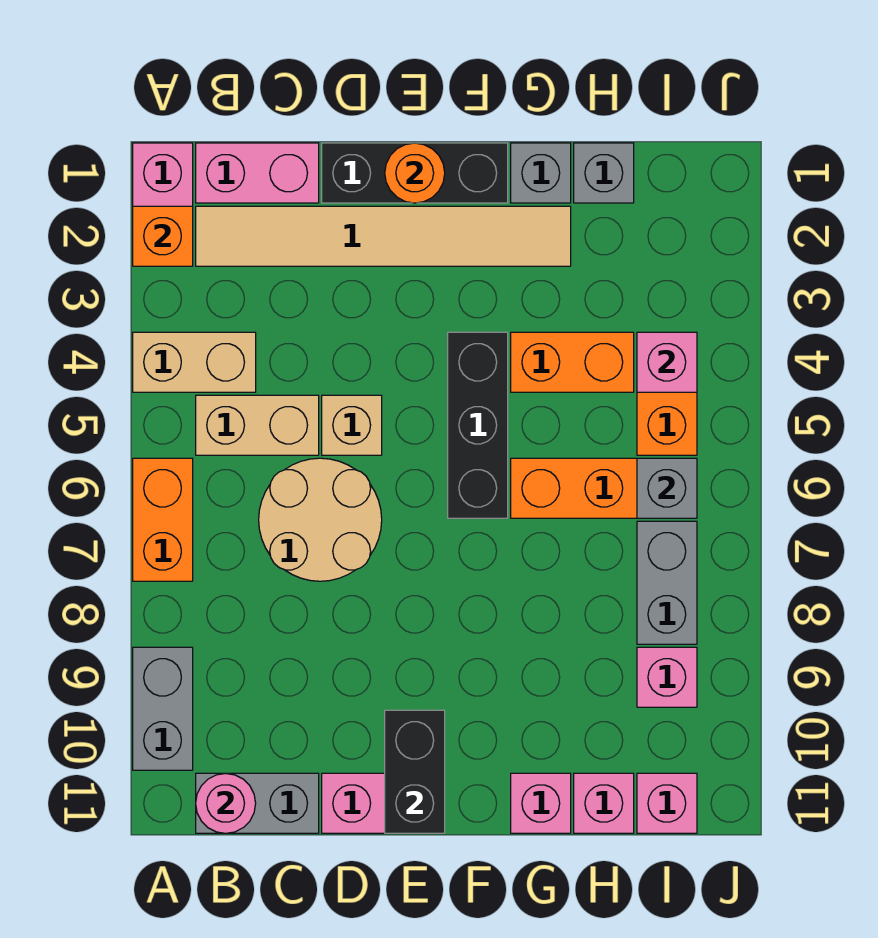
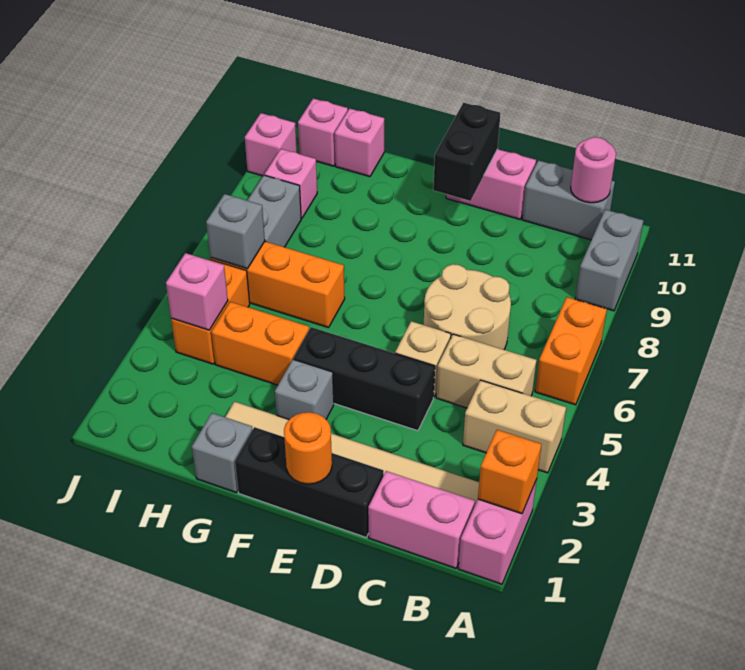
black brick F4:F6 level 1 -> black brick D4:F4 level 1
pink brick G11 level 1 -> pink brick J10 level 1
grey brick H1 level 1 -> grey brick F3 level 1

